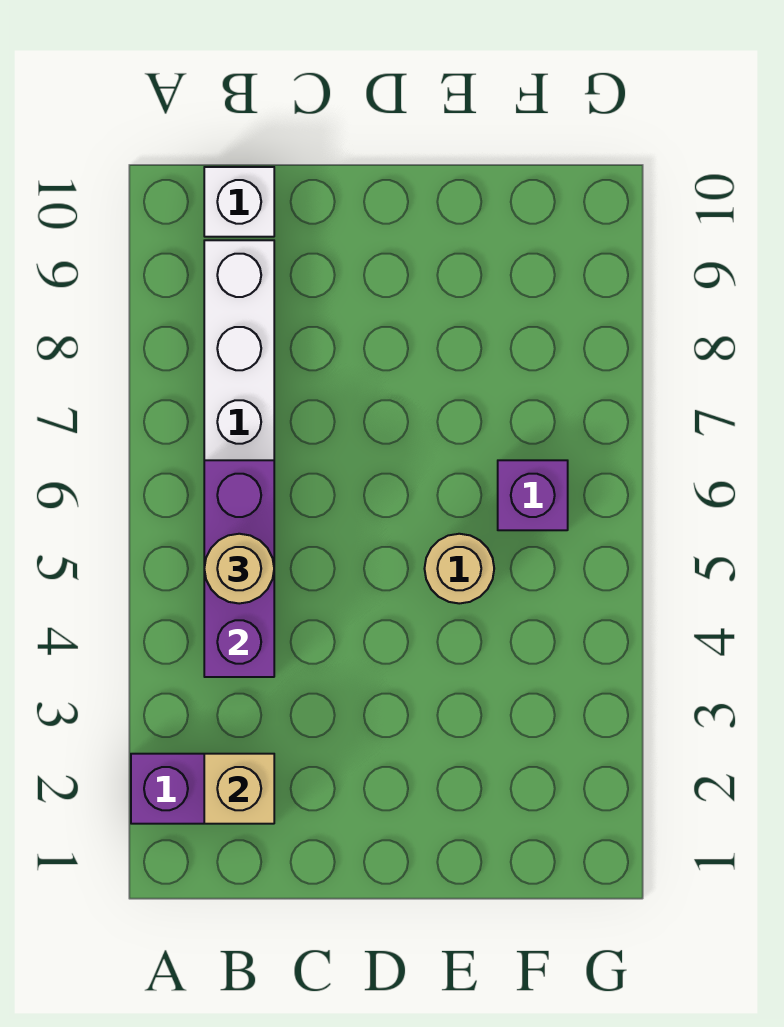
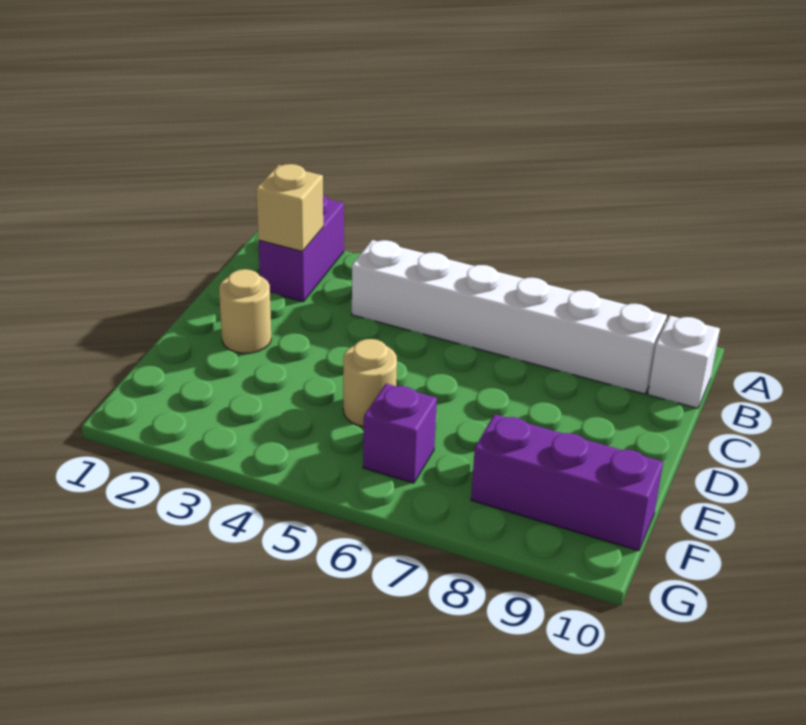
purple brick B4:B6 level 2 -> purple brick F8:F10 level 1
tan round brick B5 level 3 -> tan round brick D2 level 1

